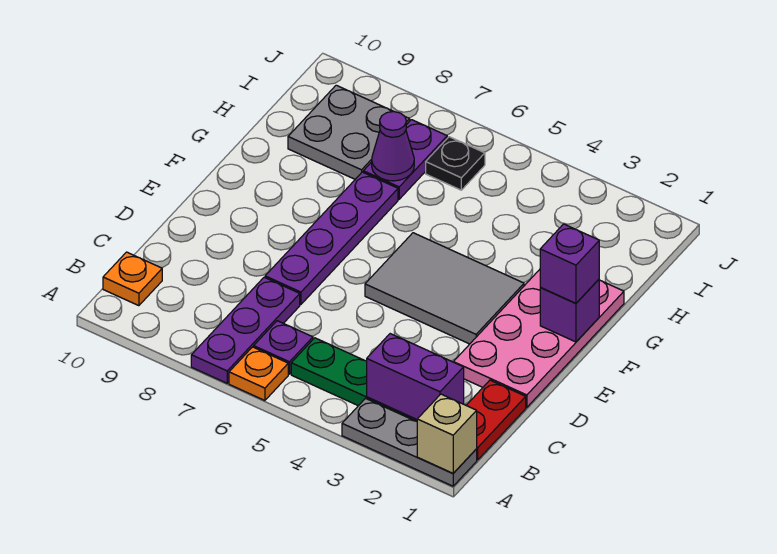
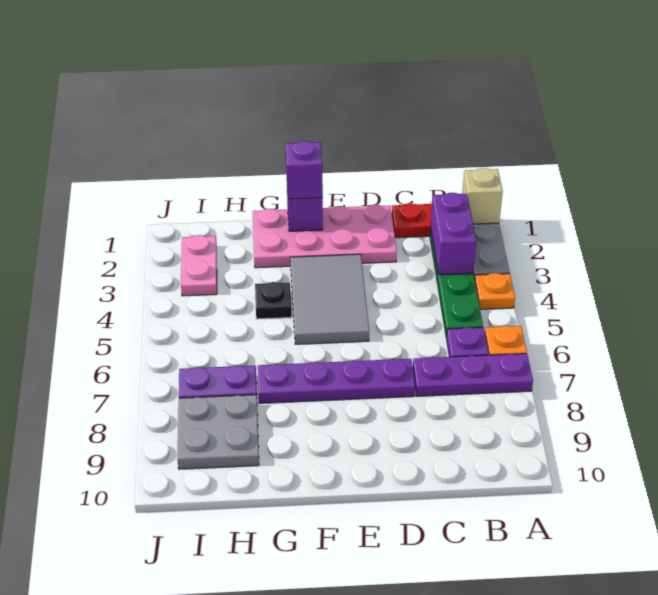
orange plate B10 level 1 -> orange plate A4 level 1
purple cone H7 level 2 -> none
none -> pink plate I2:I3 level 1
black plate I6 level 1 -> black plate G4 level 1

